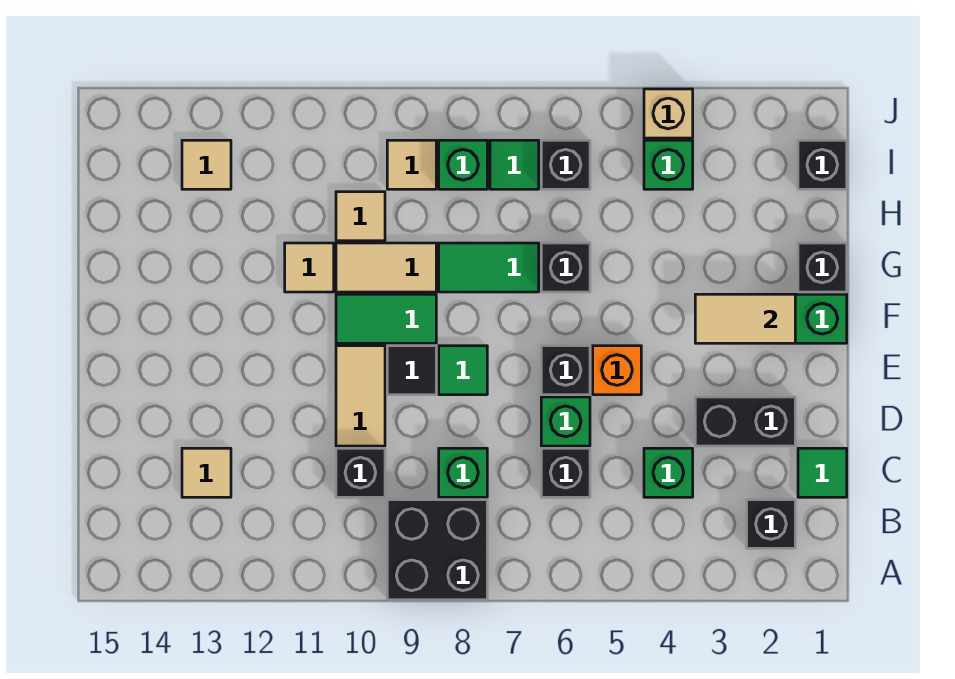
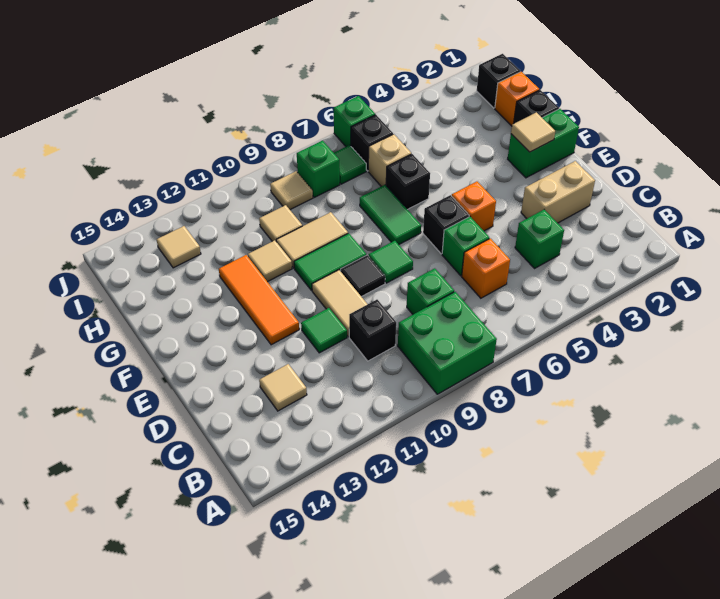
black brick A8:B9 level 1 -> green brick A8:B9 level 1
black brick B2 level 1 -> none
green tile C1 level 1 -> green tile D11 level 1
black brick C6 level 1 -> orange brick C6 level 1
black brick D2:D3 level 1 -> tan brick D2:D3 level 1
none -> orange tile E12:G12 level 1
tan tile F2:F3 level 2 -> tan tile F2 level 2
green tile G7:G8 level 1 -> green tile F7:G7 level 1
none -> orange brick H1 level 1
green brick I4 level 1 -> green brick J6 level 1
tan brick J4 level 1 -> tan brick H6 level 1

